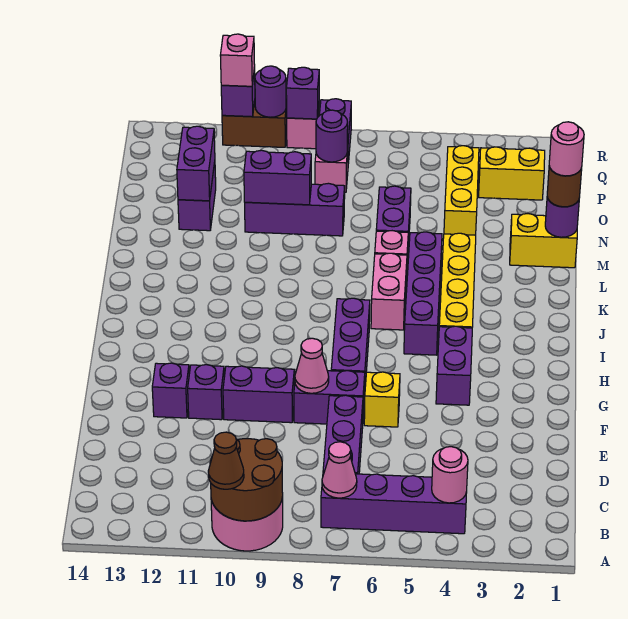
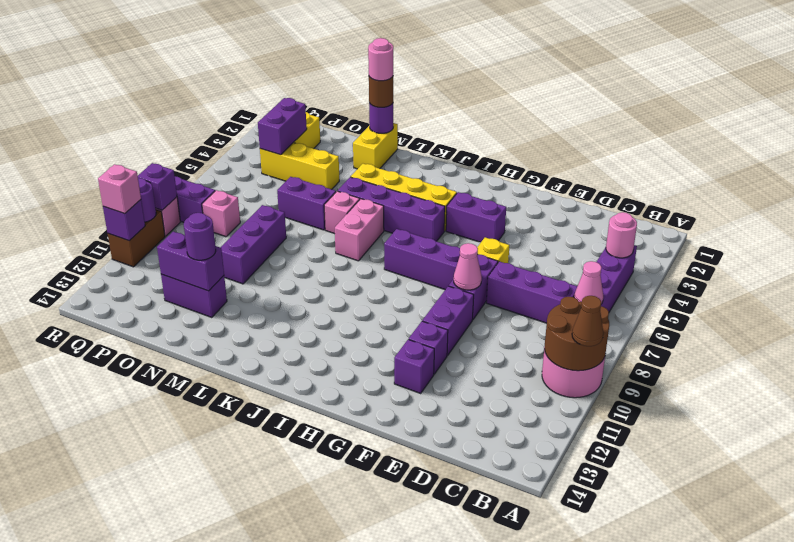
pink brick J6:K6 level 1 -> pink brick K6:K7 level 1
purple brick N9:N10 level 2 -> purple brick P3:P4 level 2
purple round brick P8 level 2 -> purple round brick N12 level 3

